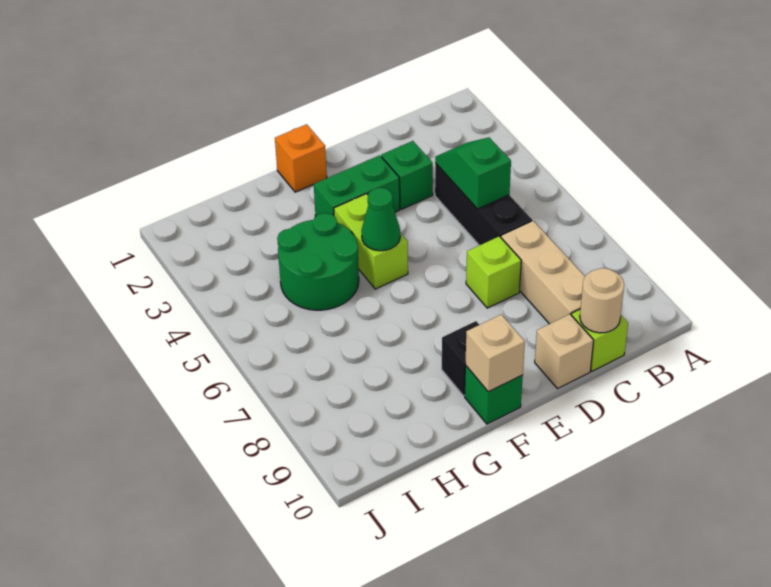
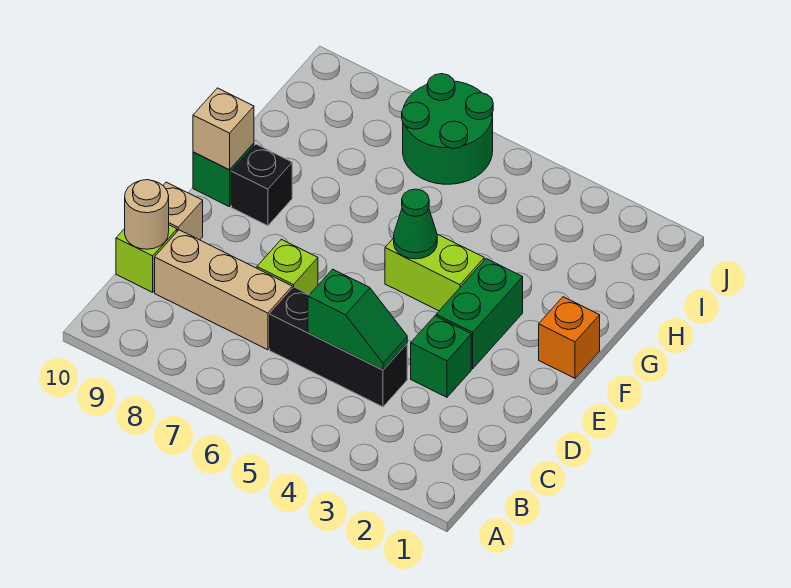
green round brick G4:H5 level 1 -> green round brick I6:J7 level 1

